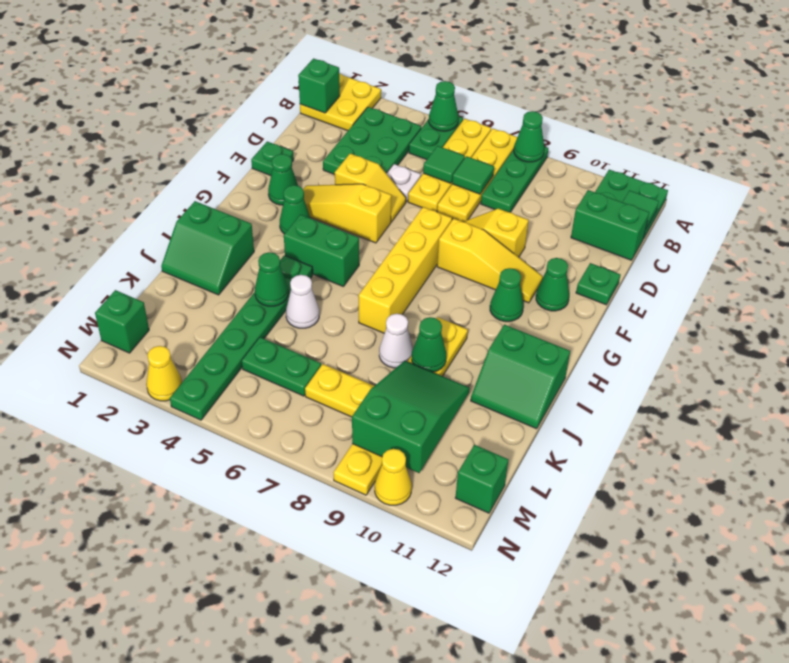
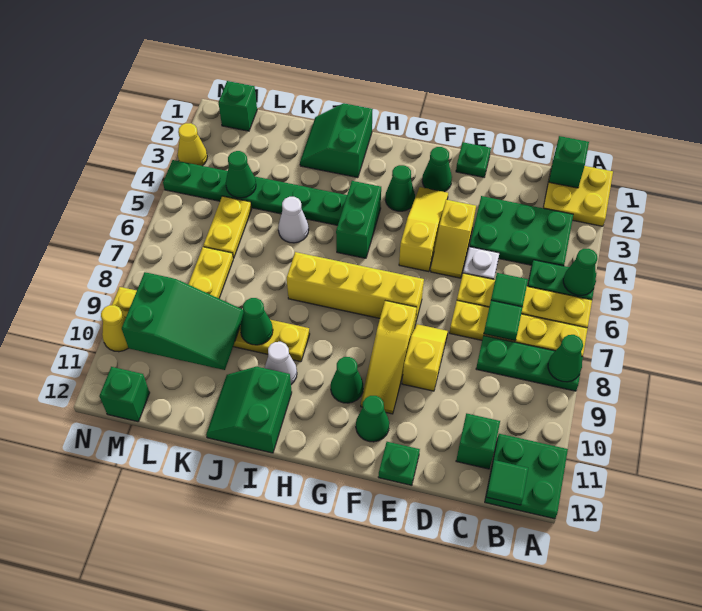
green brick C11:C12 level 1 -> green brick C11 level 1
green cone J4 level 2 -> green cone L4 level 2
white cone J8 level 1 -> white cone I10 level 1
green plate L5:L6 level 1 -> yellow plate L5:L6 level 1

